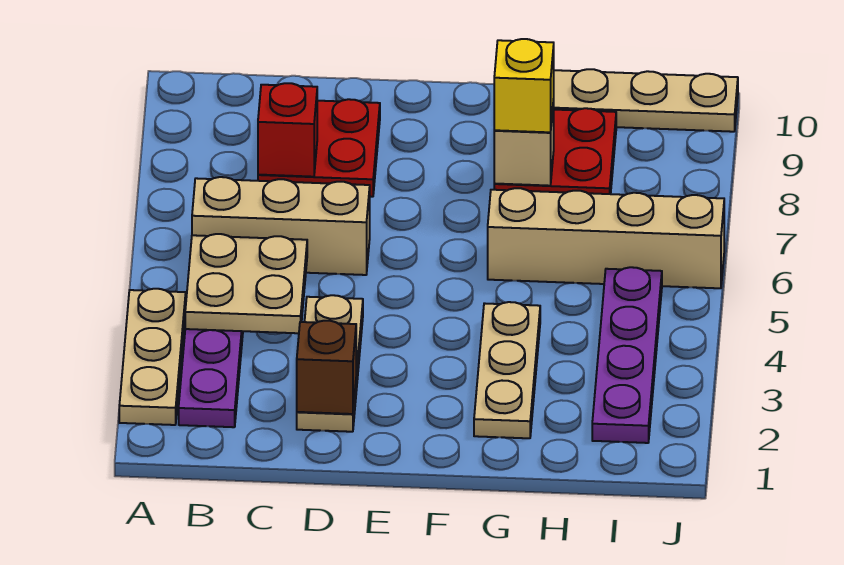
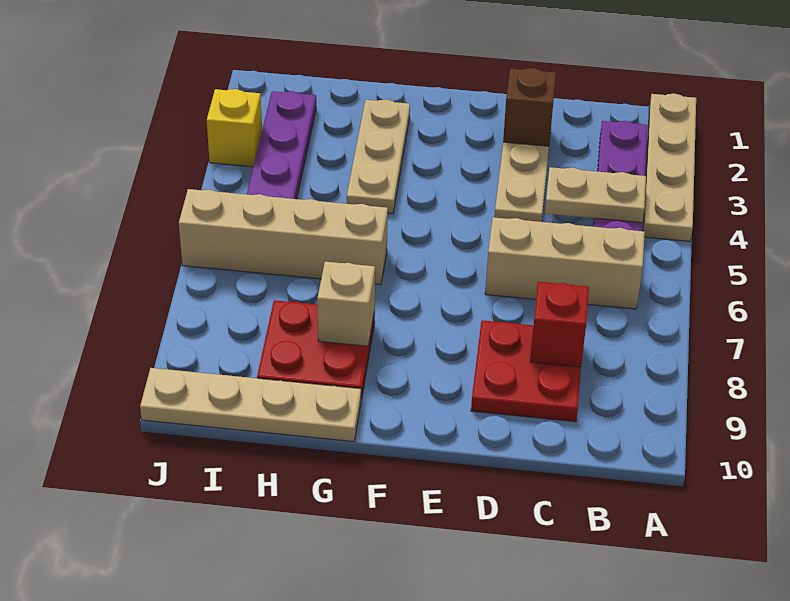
tan plate A2:A4 level 1 -> tan plate A1:A4 level 1
tan plate B4:C5 level 2 -> tan plate B4:C4 level 2
yellow brick G8 level 3 -> yellow brick J3 level 1

